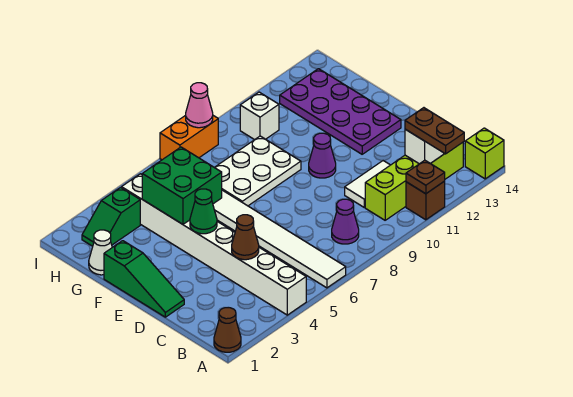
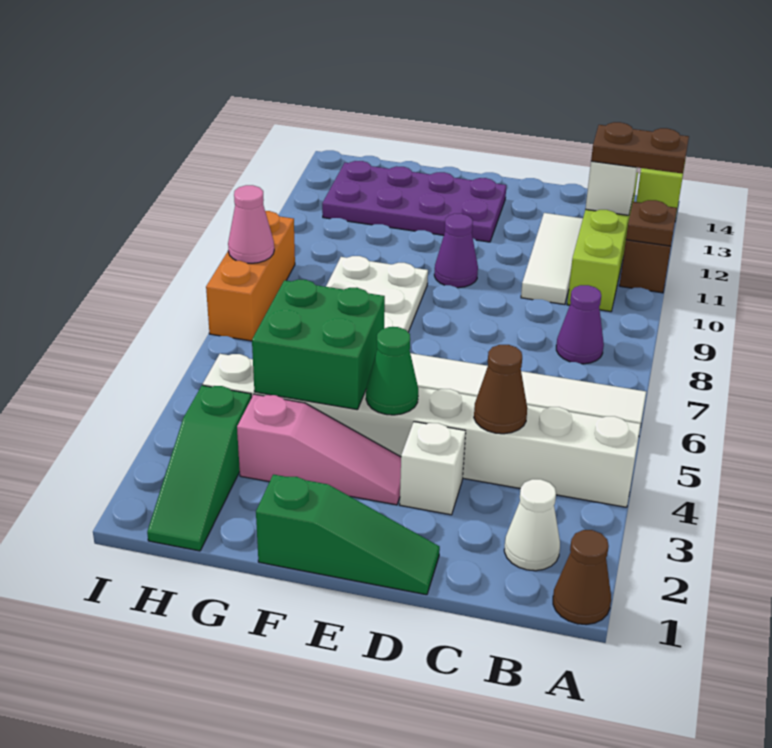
white tile C10:C11 level 1 -> white tile C10:C12 level 1
none -> pink slope E3:G3 level 1 top G
white cone G1 level 1 -> white cone B2 level 1
green slope H2:H3 level 1 top 3 -> green slope H1:H3 level 1 top 3
white brick H10 level 1 -> white brick D3 level 1
orange brick I7:I8 level 1 -> orange brick I7:I9 level 1

